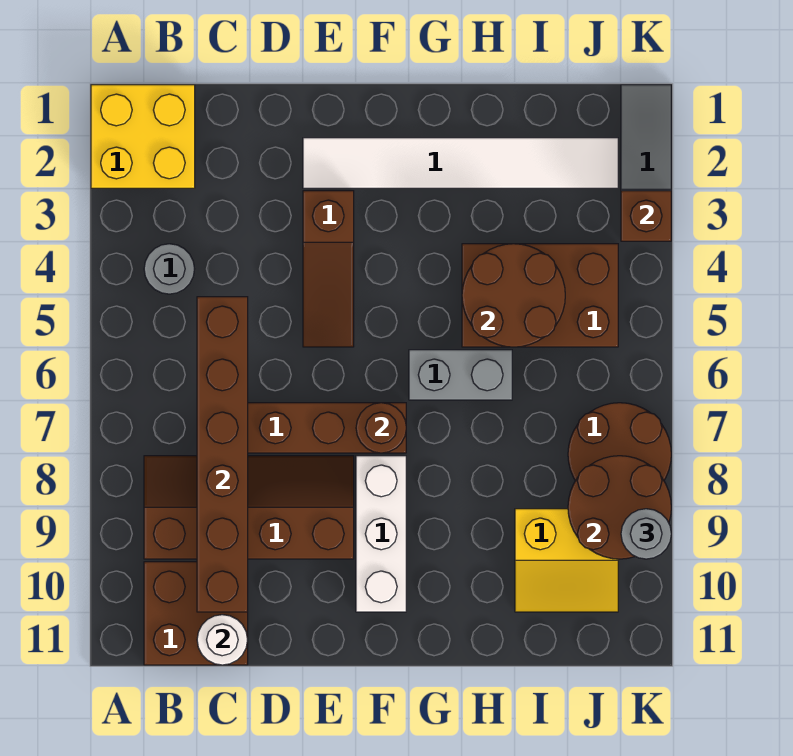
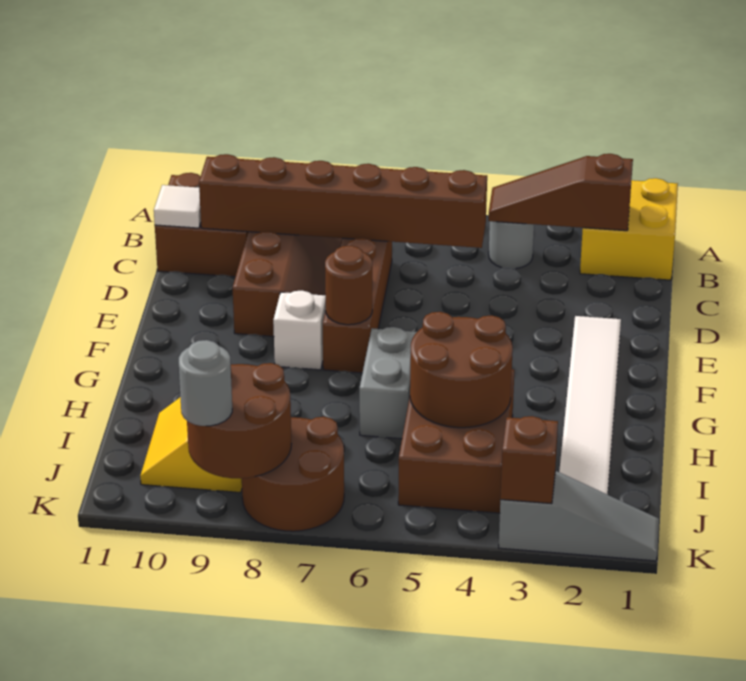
white round brick C11 level 2 -> white tile C11 level 2
brown slope E3:E5 level 1 top 3 -> brown slope B2:B4 level 2 top 2
white brick F8:F10 level 1 -> white brick F8 level 1

